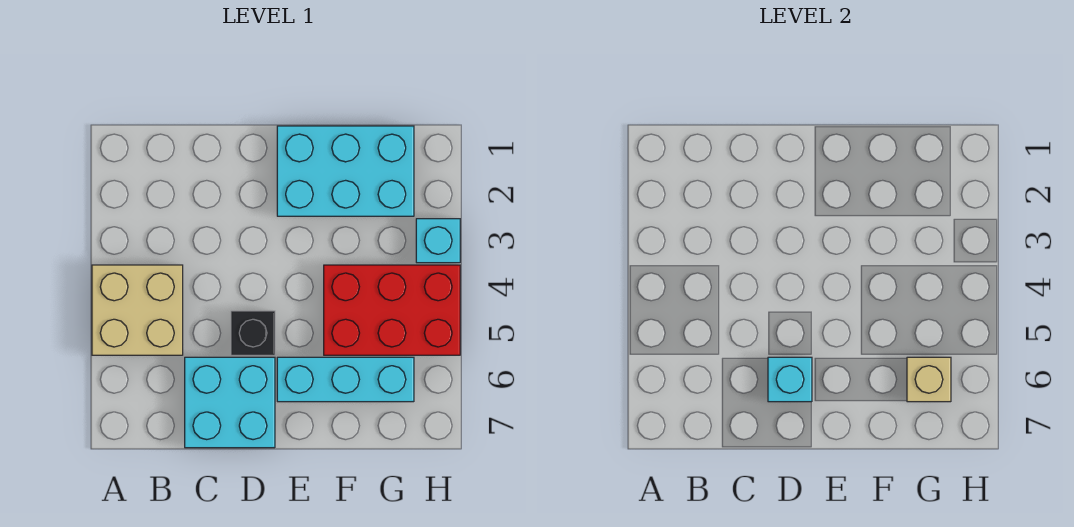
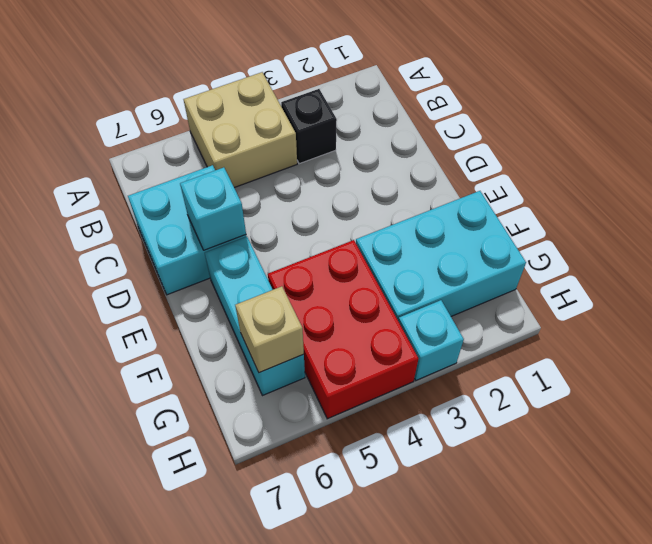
black brick D5 level 1 -> black brick B3 level 1
cyan brick E1:G2 level 1 -> cyan brick F1:G3 level 1

